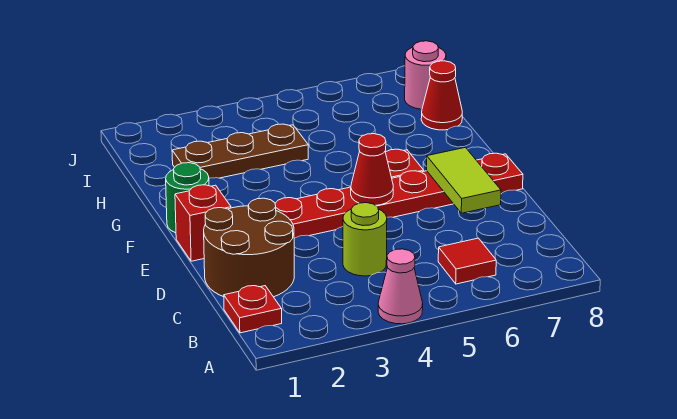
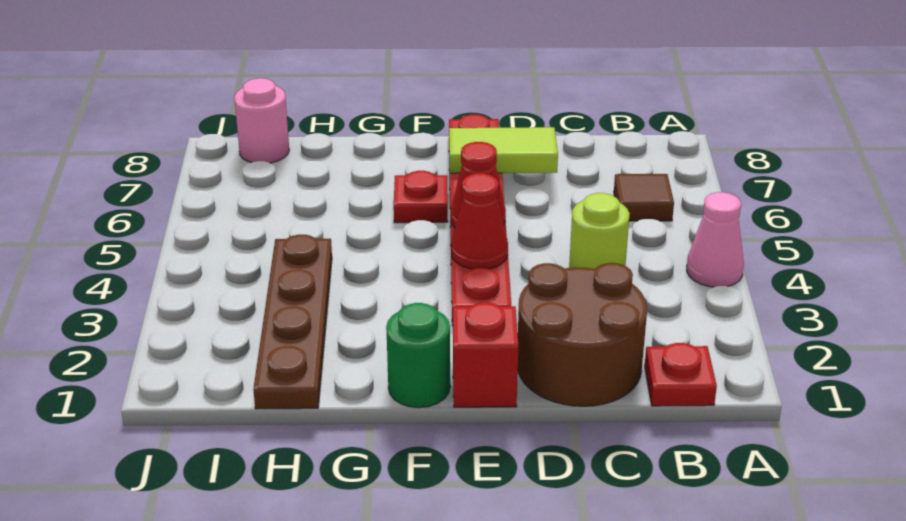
red tile B6 level 1 -> brown tile B6 level 1
brown plate H2:H4 level 1 -> brown plate H1:H4 level 1
red cone H8 level 1 -> red cone E4 level 2

